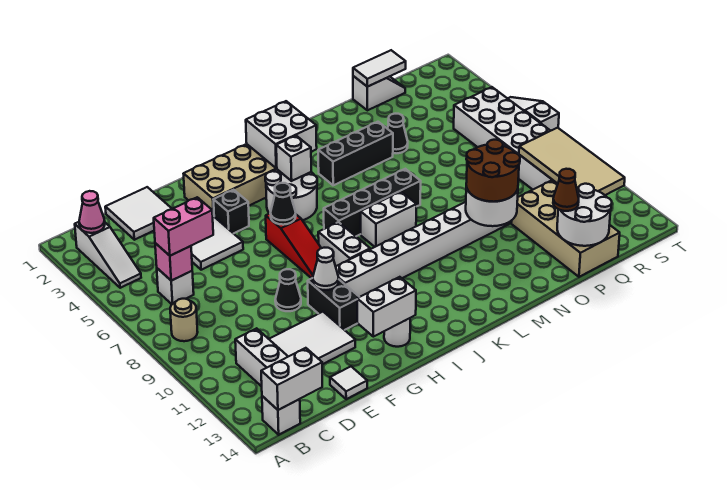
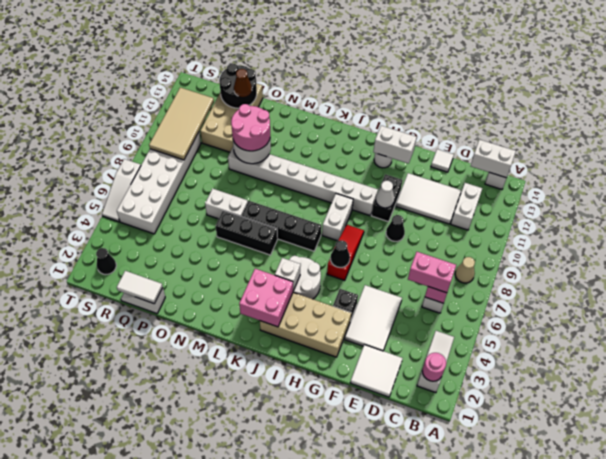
pink cone B2 level 2 -> pink round brick B2 level 2
tan round brick B8 level 1 -> tan cone B8 level 1
white brick J2:K3 level 2 -> pink brick J2:K3 level 2
white brick K8:L8 level 1 -> white brick N7:O7 level 1
black brick L4:N4 level 1 -> black brick L6:N6 level 1
brown round brick N10:O11 level 3 -> pink round brick N10:O11 level 3
black cone O4 level 1 -> black cone S2 level 1
white round brick P13:Q14 level 2 -> black round brick P13:Q14 level 2

